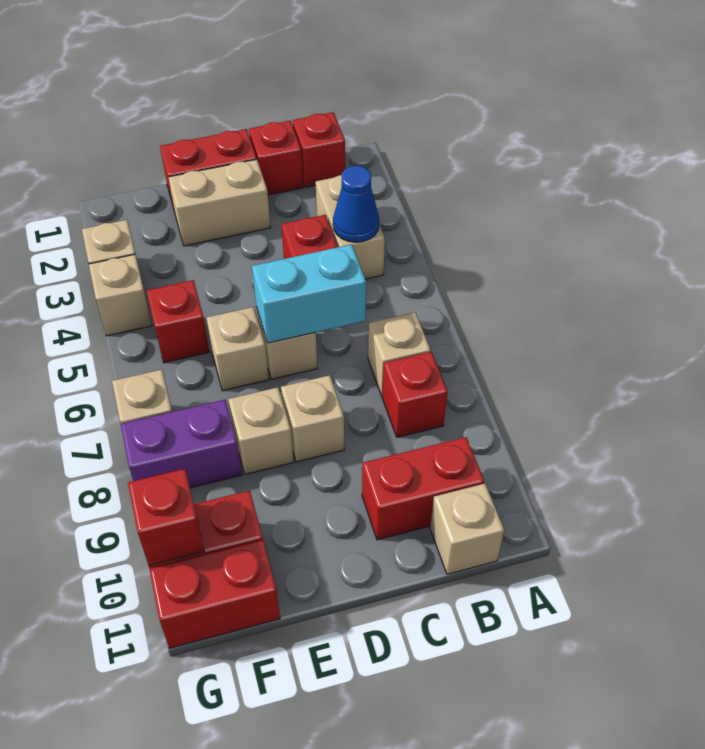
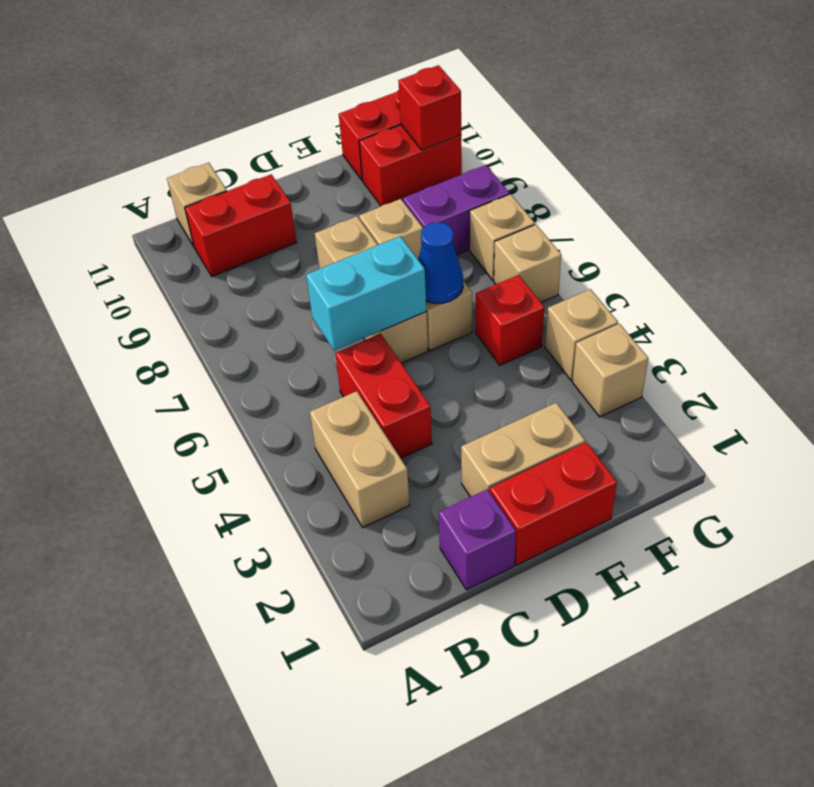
red brick B1 level 1 -> none
blue cone B4 level 2 -> blue cone E6 level 2
tan brick B7 level 1 -> tan brick G6 level 1
red brick B8 level 1 -> none
red brick C1 level 1 -> purple brick C1 level 1

